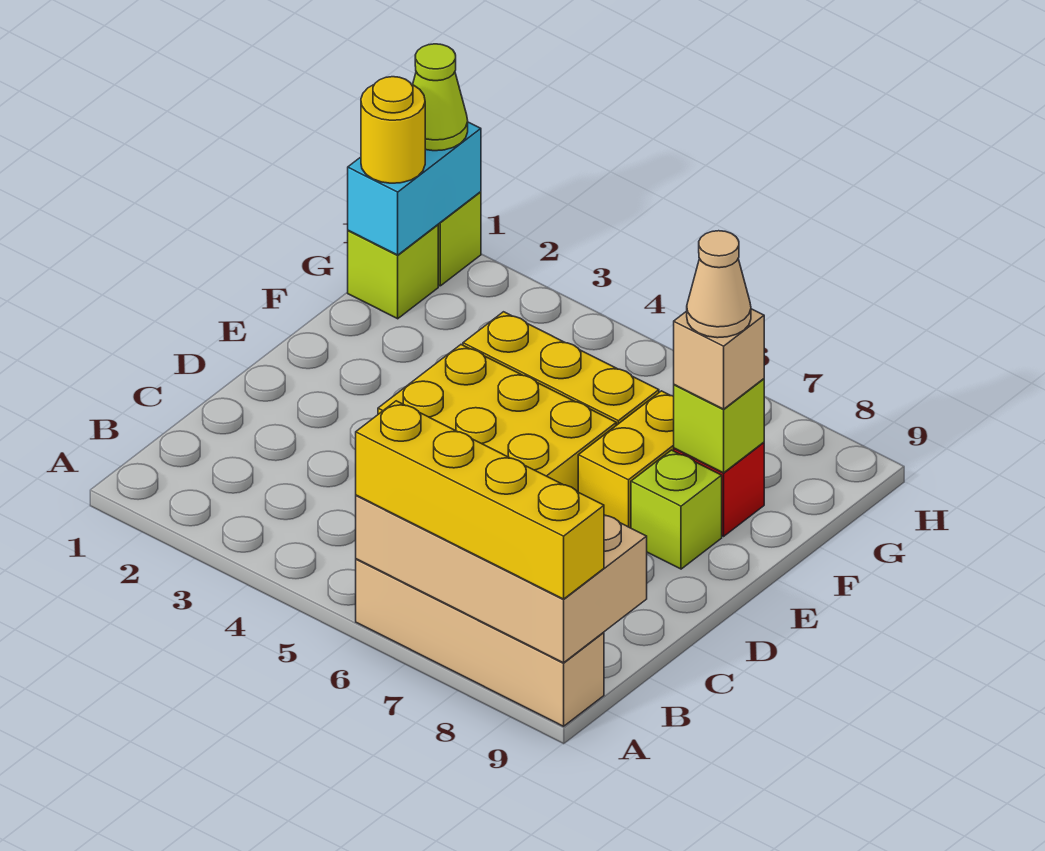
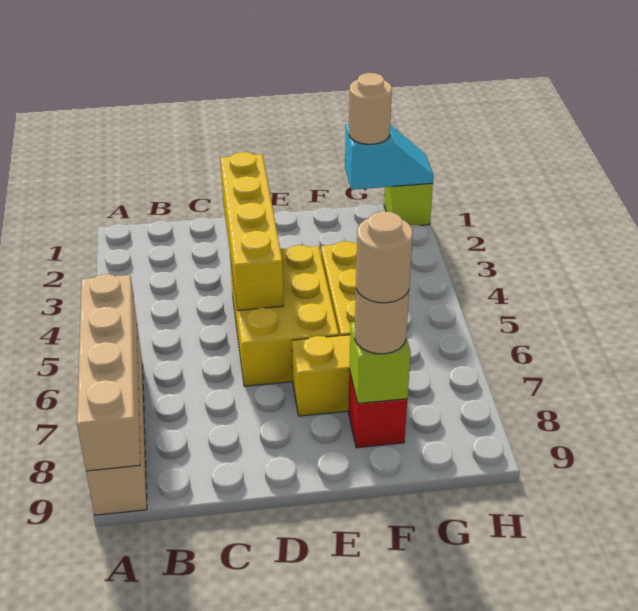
tan brick A6:B9 level 2 -> tan brick A6:A9 level 2
yellow brick A6:A9 level 3 -> yellow brick D2:D5 level 2
lime brick E8 level 1 -> none
tan brick F8 level 3 -> tan round brick F8 level 3
tan cone F8 level 4 -> tan round brick F8 level 4
lime brick G1 level 1 -> none
cyan brick G1:H1 level 2 -> cyan slope G1:H1 level 2 top G
yellow round brick G1 level 3 -> tan round brick G1 level 3
lime cone H1 level 3 -> none

